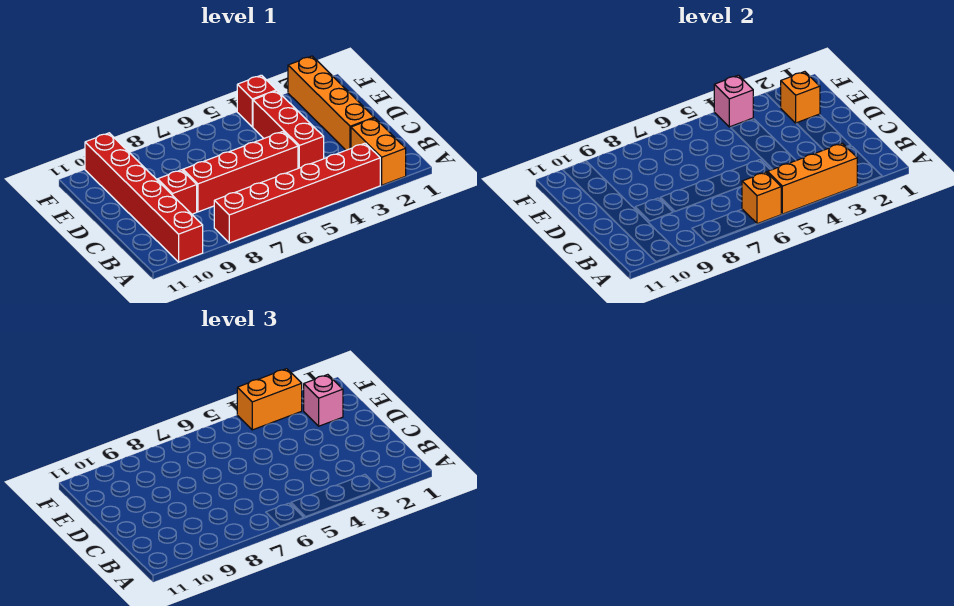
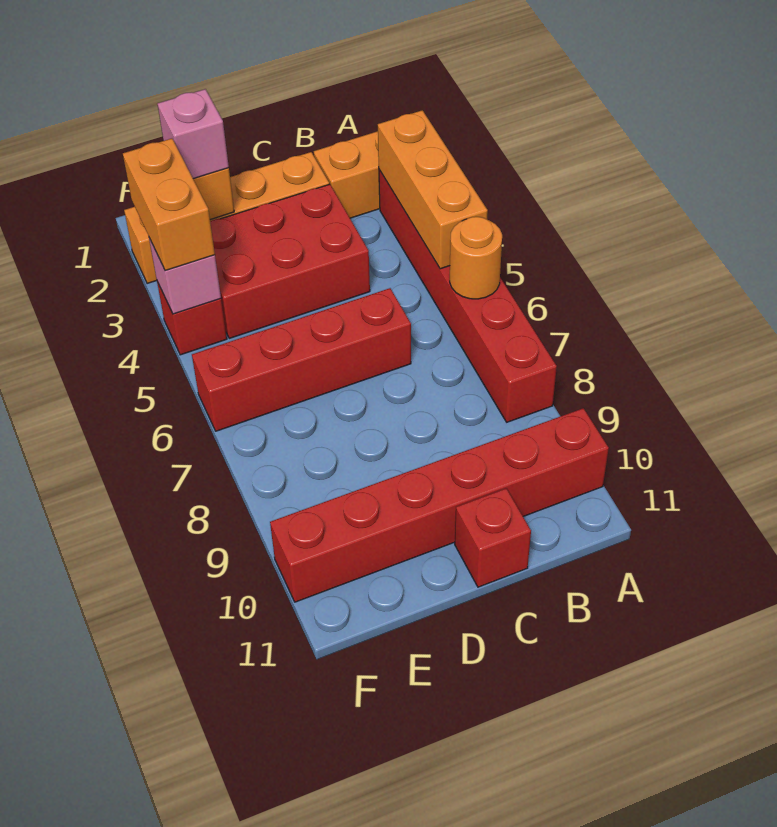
orange brick A6 level 2 -> orange round brick A6 level 2
red brick C4:E4 level 1 -> red brick C3:E4 level 1
red brick C5:C8 level 1 -> red brick C6:F6 level 1
red brick C9 level 1 -> red brick C11 level 1

